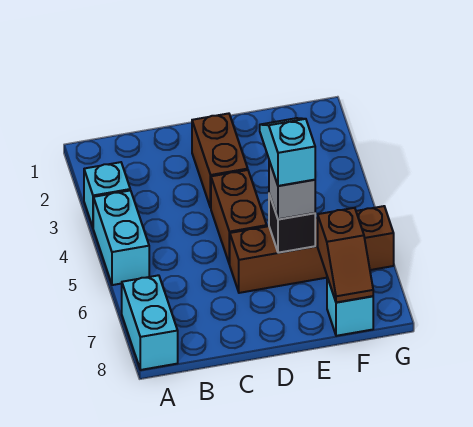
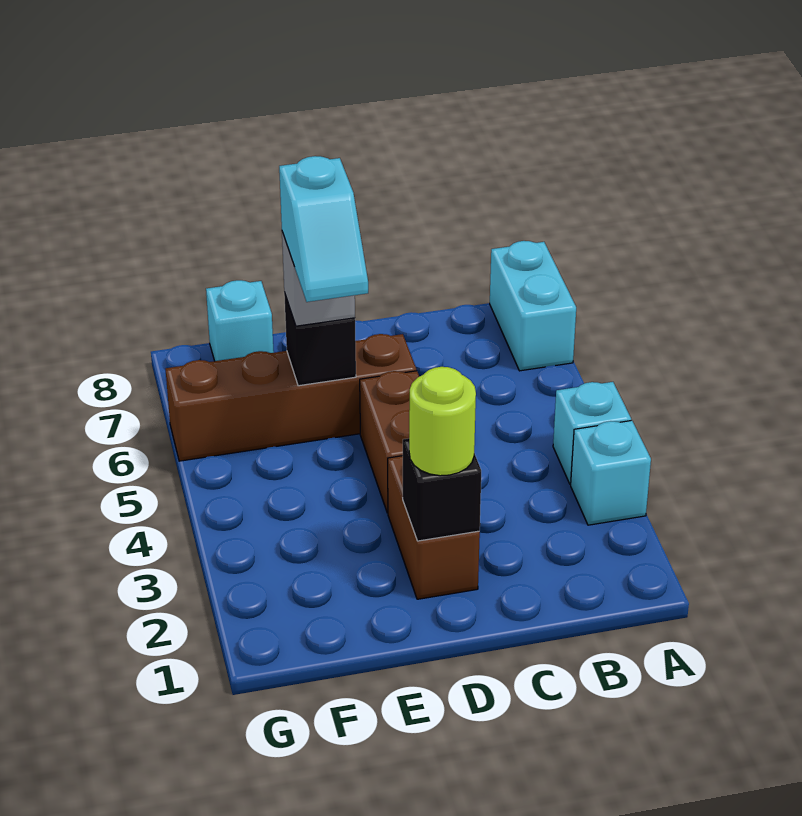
cyan brick A4:A5 level 1 -> cyan brick A4 level 1
none -> black brick D2 level 2
none -> lime round brick D2 level 3
brown slope F7:F8 level 2 top 7 -> none

